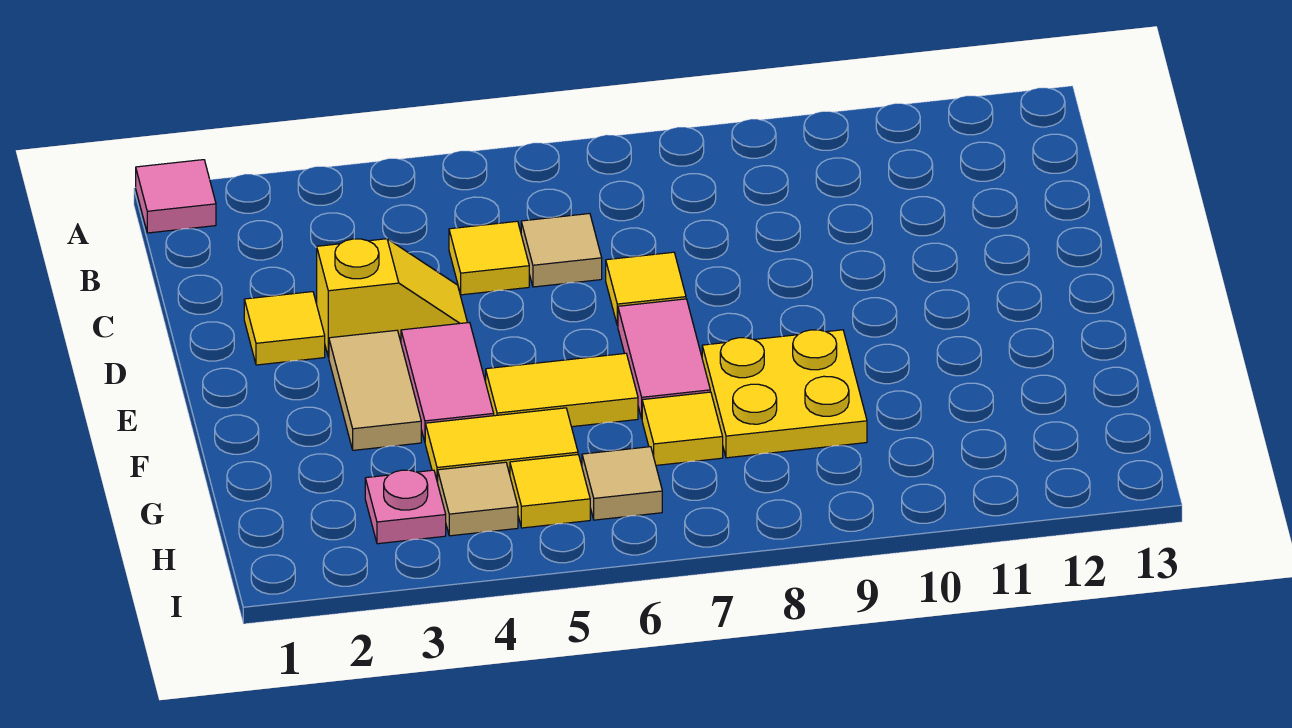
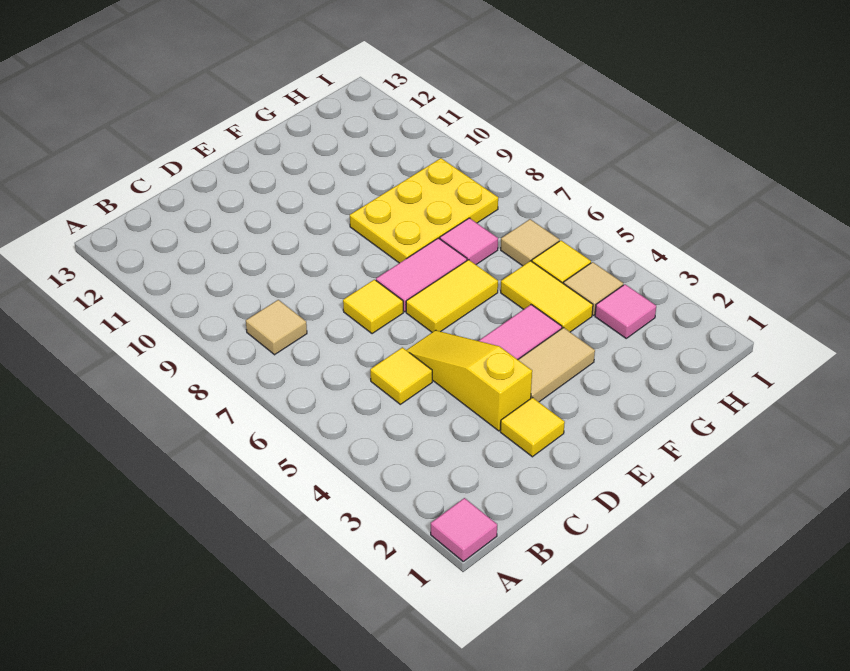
tan tile C6 level 1 -> tan tile B8 level 1
yellow slope D3:D4 level 1 top 3 -> yellow slope D3:D5 level 1 top 3
yellow tile F5:F6 level 1 -> yellow tile E6:F6 level 1
yellow plate F8:G9 level 1 -> yellow plate F8:H9 level 1
yellow tile G7 level 1 -> pink tile G7 level 1
pink plate H3 level 1 -> pink tile H3 level 1

